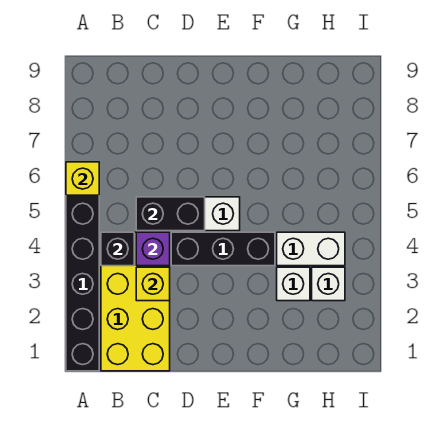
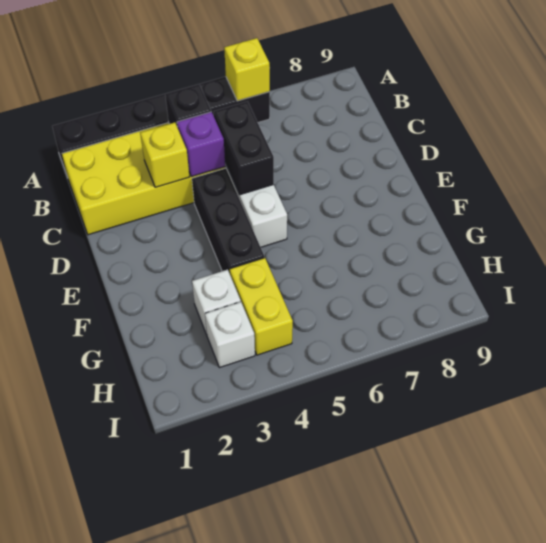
white brick G4:H4 level 1 -> yellow brick G4:H4 level 1

